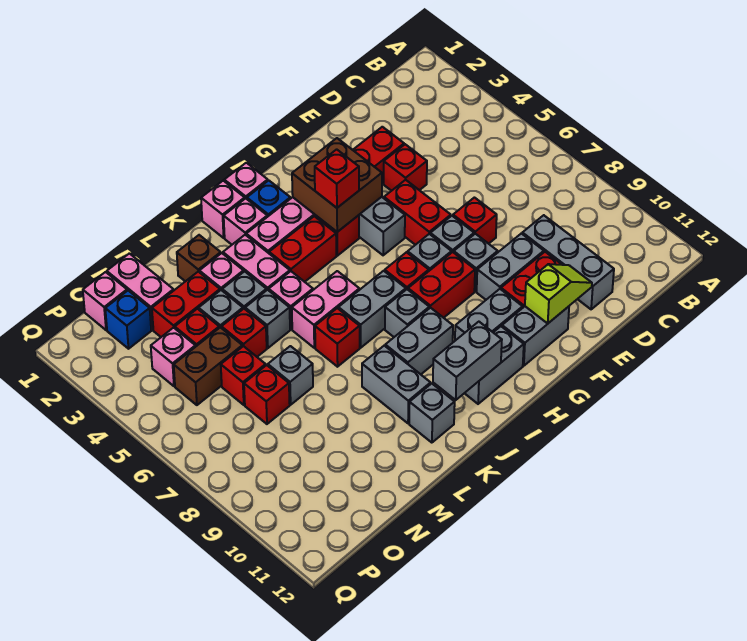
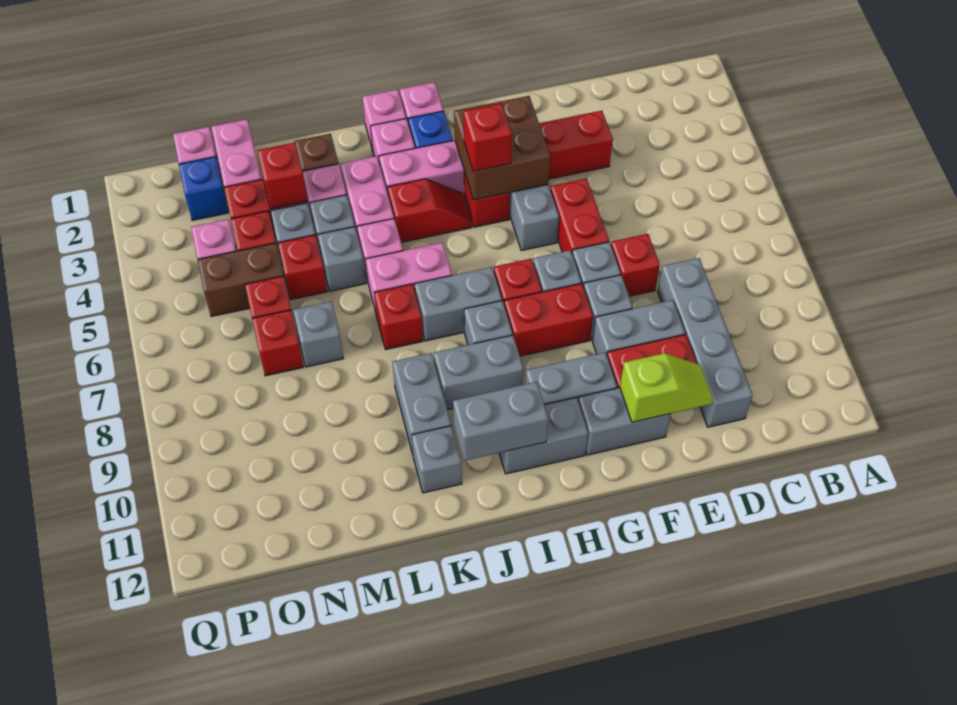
grey brick D9:D11 level 1 -> grey brick D8:D11 level 1
red brick E4 level 1 -> red brick M3 level 2
red brick I4:J4 level 1 -> red slope I4:J4 level 1 top J

